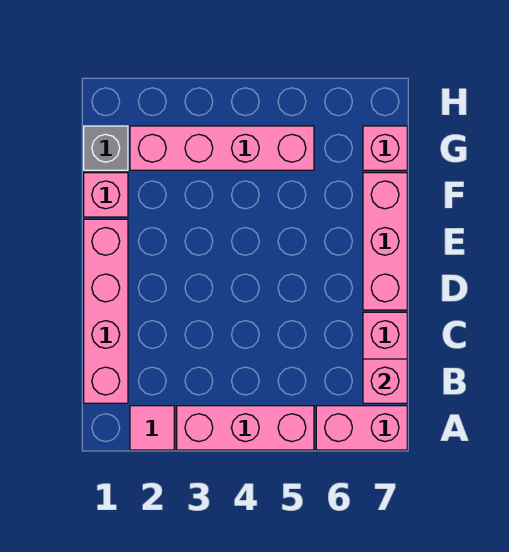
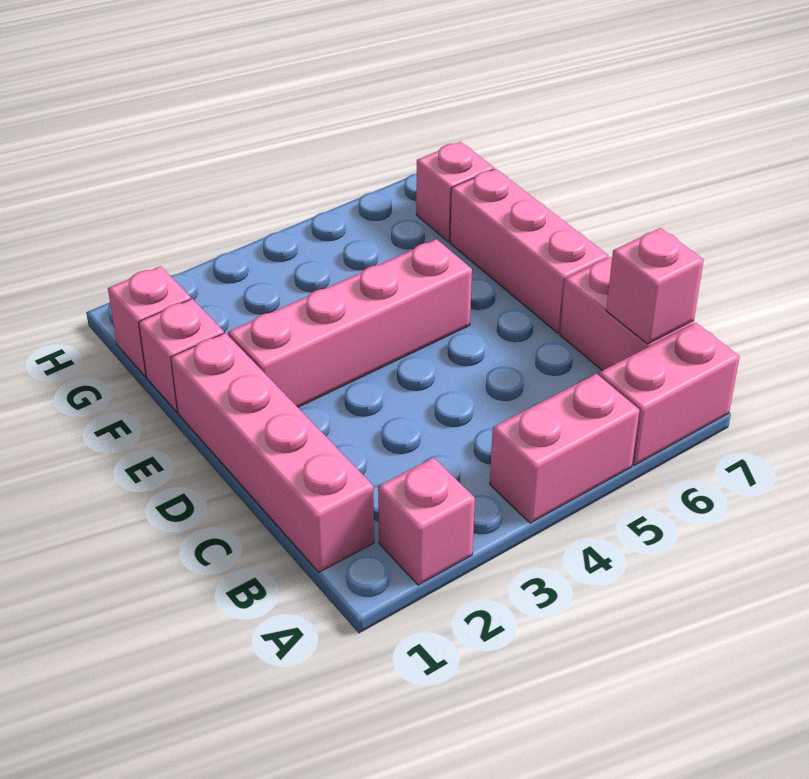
pink tile A2 level 1 -> pink brick A2 level 1
pink brick A3:A5 level 1 -> pink brick A4:A5 level 1
grey brick G1 level 1 -> pink brick G1 level 1
pink brick G2:G5 level 1 -> pink brick E2:E5 level 1

